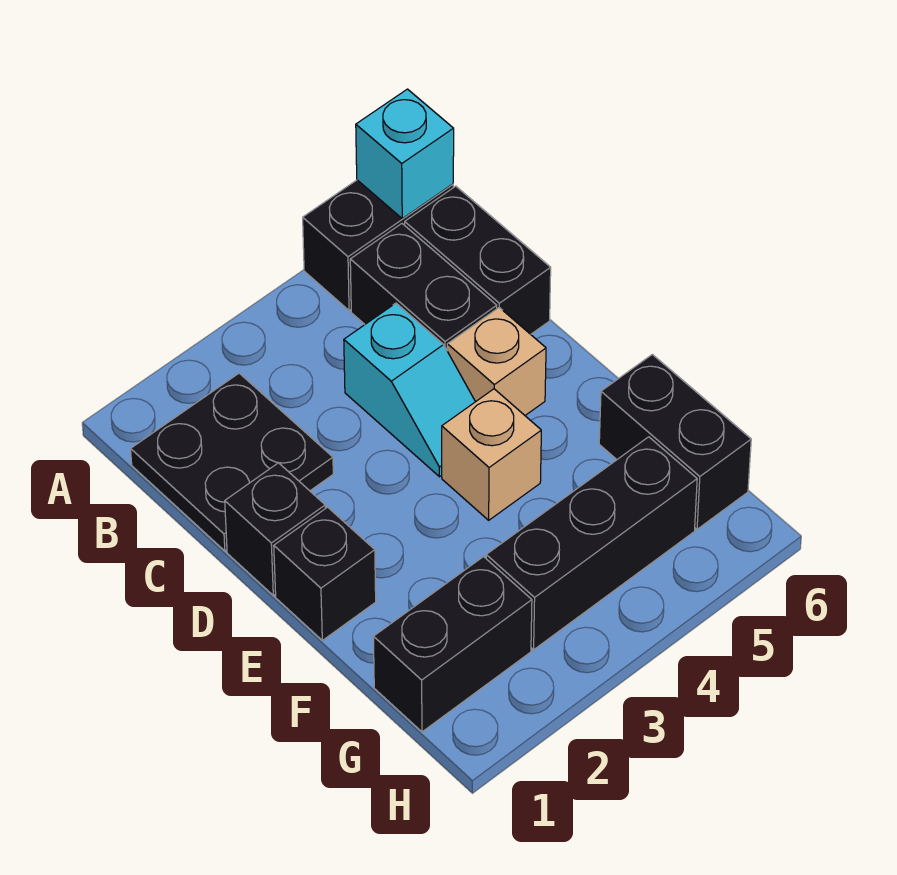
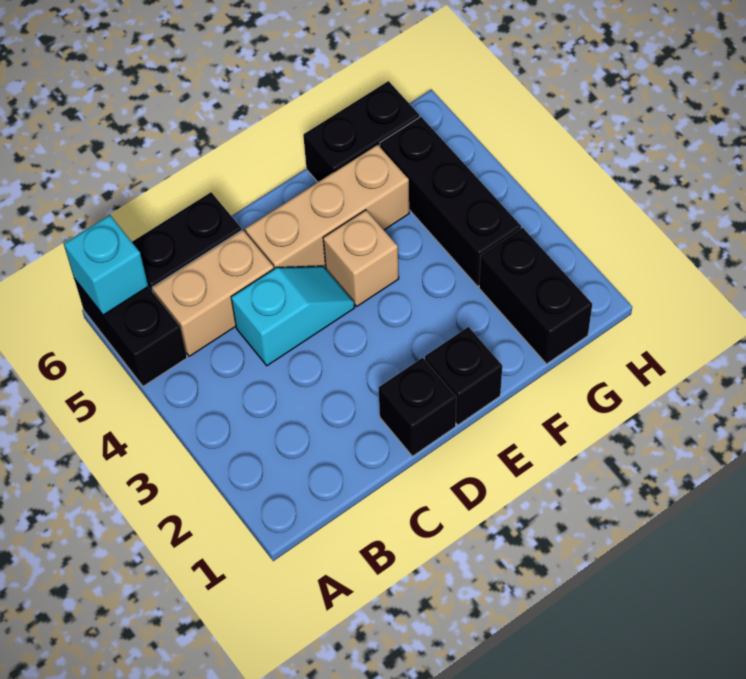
black plate B1:C2 level 1 -> none
black brick B5:C5 level 1 -> tan brick B5:C5 level 1
tan brick D5 level 1 -> tan brick D5:F5 level 1

